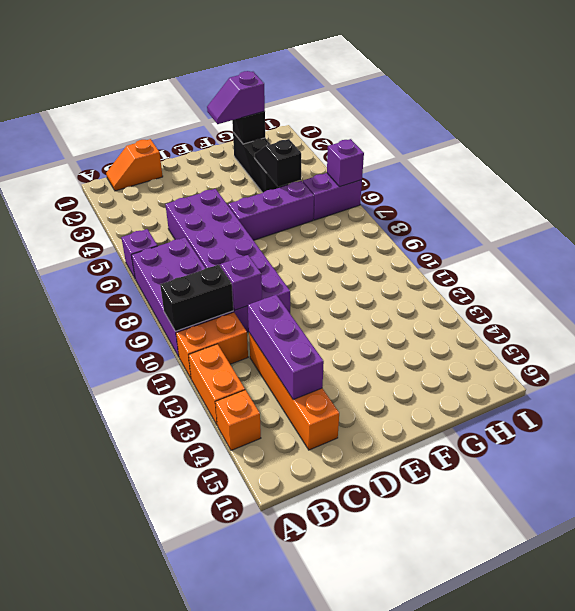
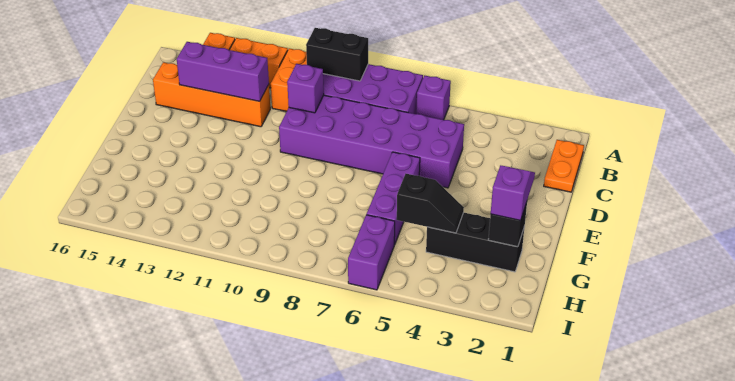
black brick A10:B10 level 2 -> black brick A9:A10 level 2
orange slope B1:C1 level 1 top C -> orange plate B1:C1 level 1
purple brick I6 level 2 -> none

